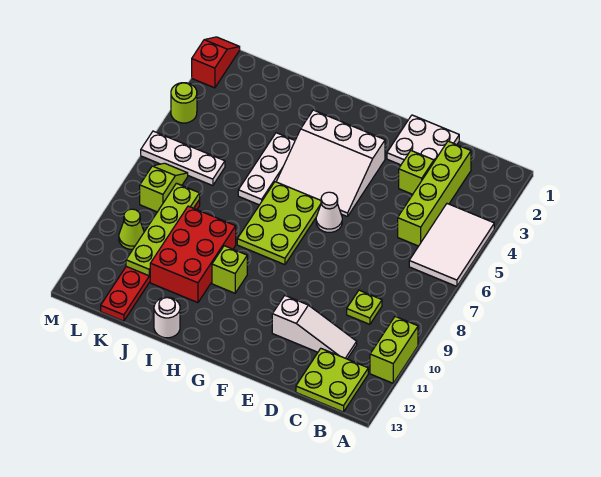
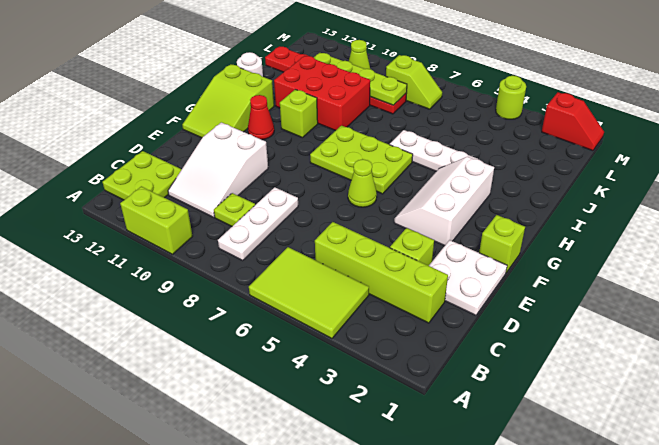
white tile A4:B6 level 1 -> lime tile A4:B6 level 1
white slope C11:E11 level 1 top E -> white slope C10:E11 level 1 top E
none -> lime brick F1 level 1
white slope F3:H5 level 1 top 3 -> white slope F3:H4 level 1 top 3
white cone F6 level 1 -> lime cone F6 level 1
none -> lime slope F12:H13 level 1 top H
none -> red cone G11 level 1
white plate K6:M6 level 1 -> white plate B8:D8 level 1

